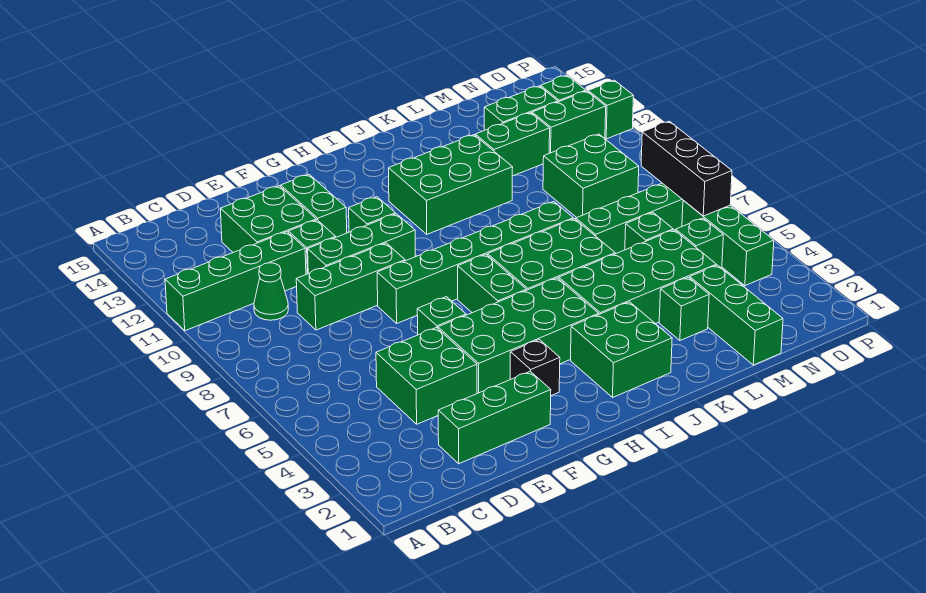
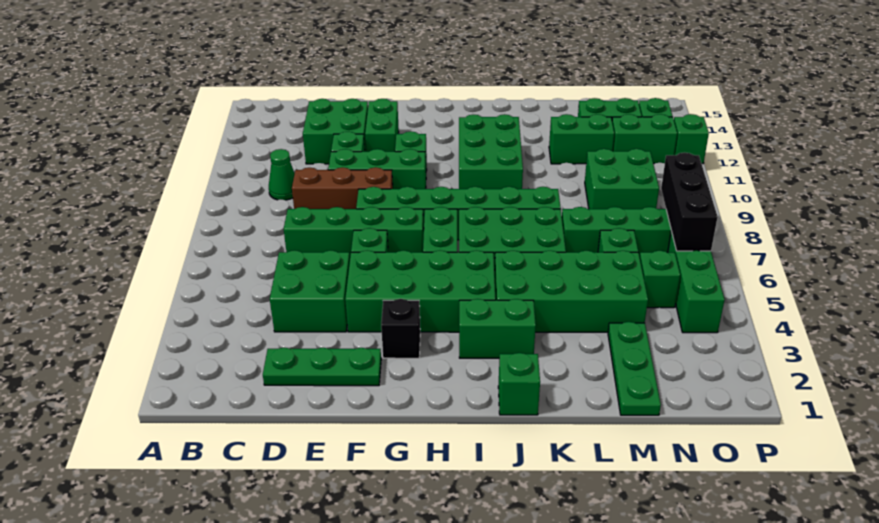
green brick A11:D11 level 1 -> green brick D7:G7 level 1
green brick D2:F2 level 1 -> green plate D2:F2 level 1
green brick D9:F9 level 1 -> brown brick D9:F9 level 1
green brick I2:J3 level 1 -> green brick I3:J3 level 1
green brick I11:K12 level 1 -> green brick I10:J12 level 1
green brick L3 level 1 -> green brick J1 level 1
green brick M1:M3 level 1 -> green plate M1:M3 level 1

